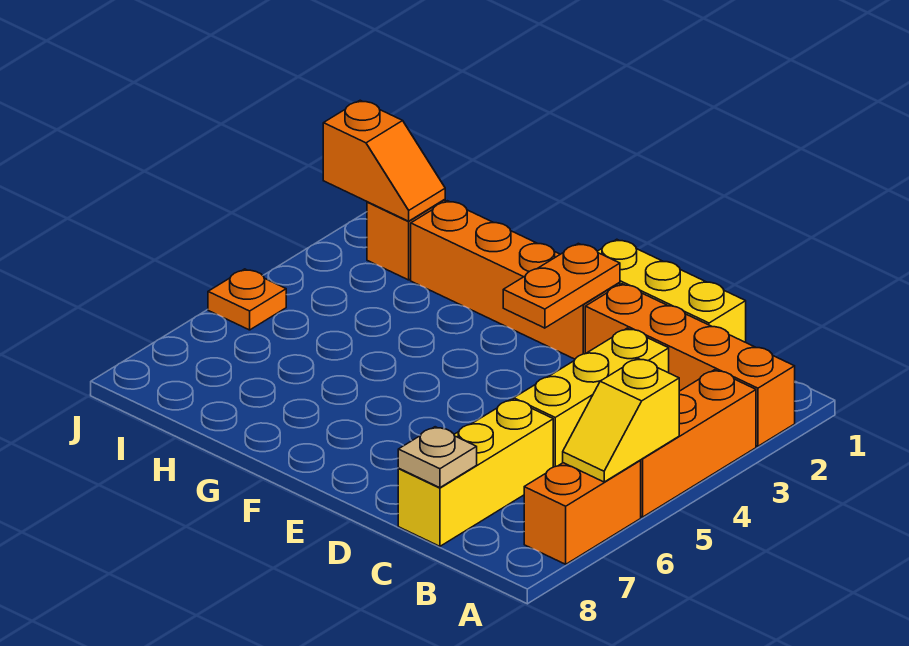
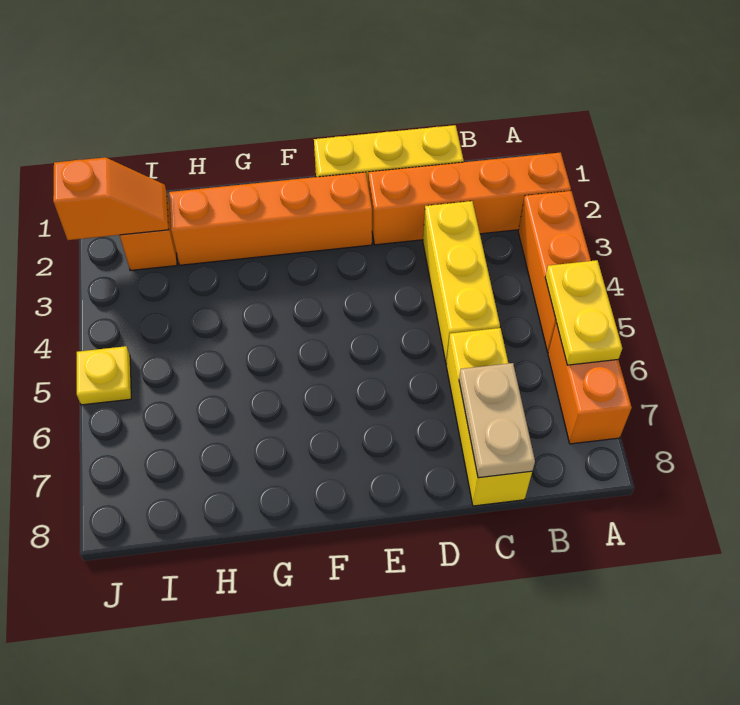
yellow slope A5:A6 level 2 top 5 -> yellow plate A5:A6 level 2
tan plate C8 level 2 -> tan plate C7:C8 level 2
orange plate E2:E3 level 2 -> none
orange plate J5 level 1 -> yellow plate J5 level 1

